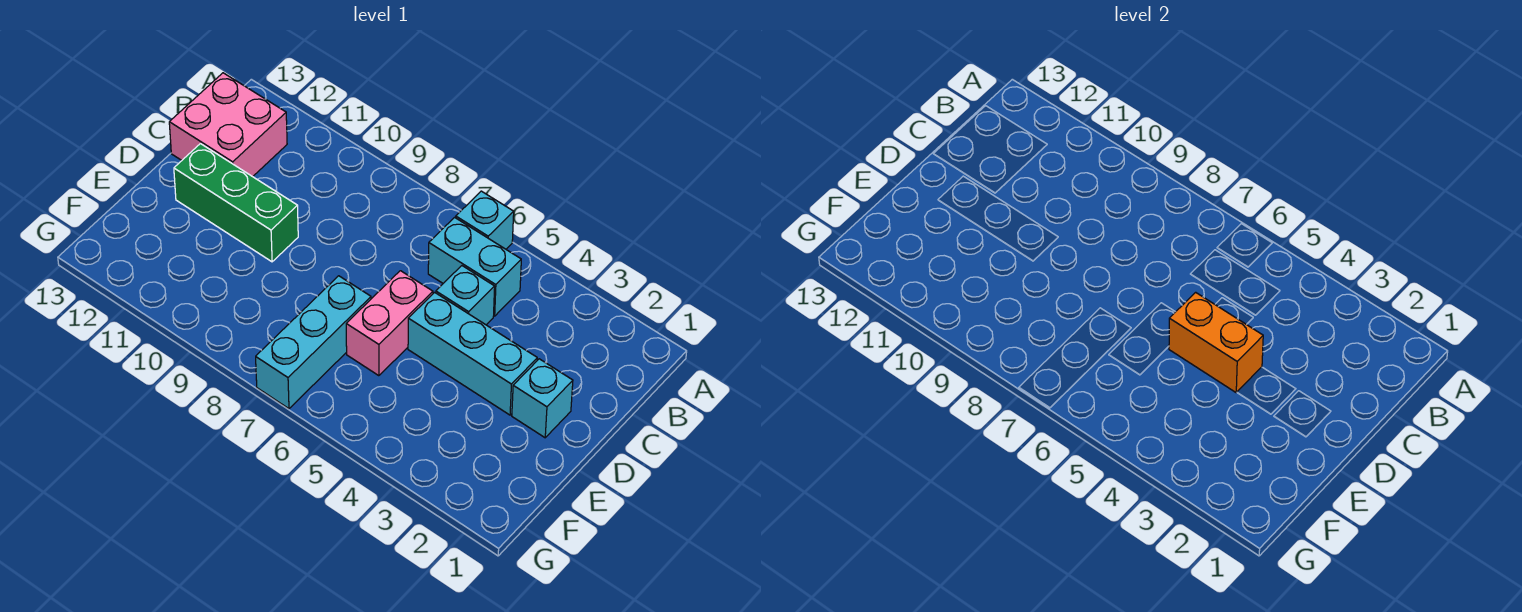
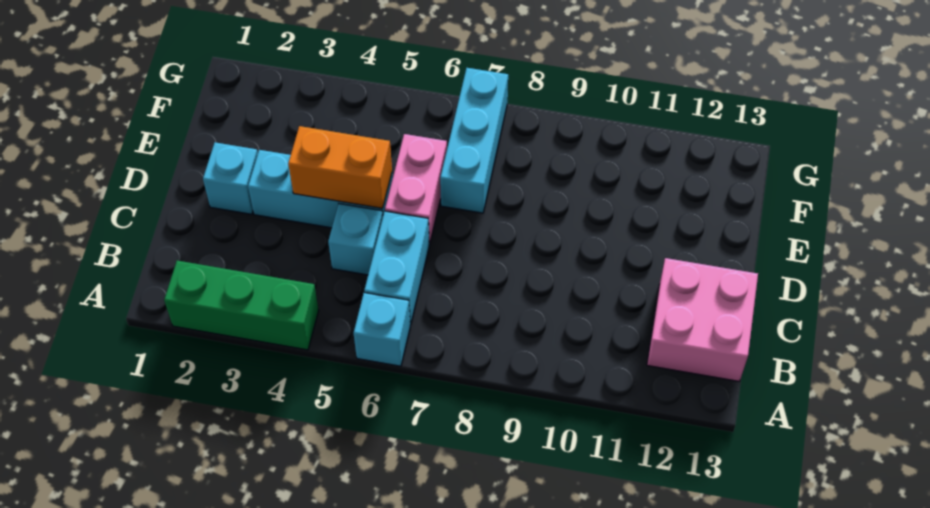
cyan brick B5:B6 level 1 -> cyan brick B6:C6 level 1
green brick D10:D12 level 1 -> green brick A2:A4 level 1

